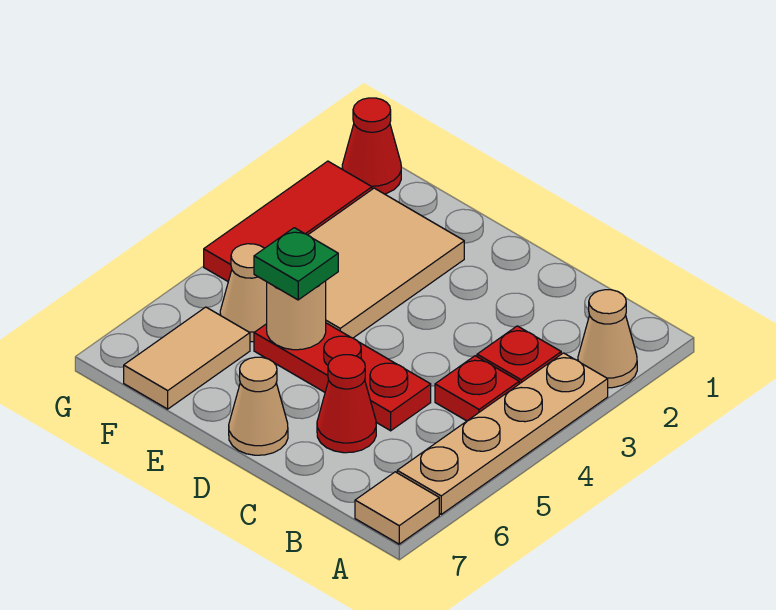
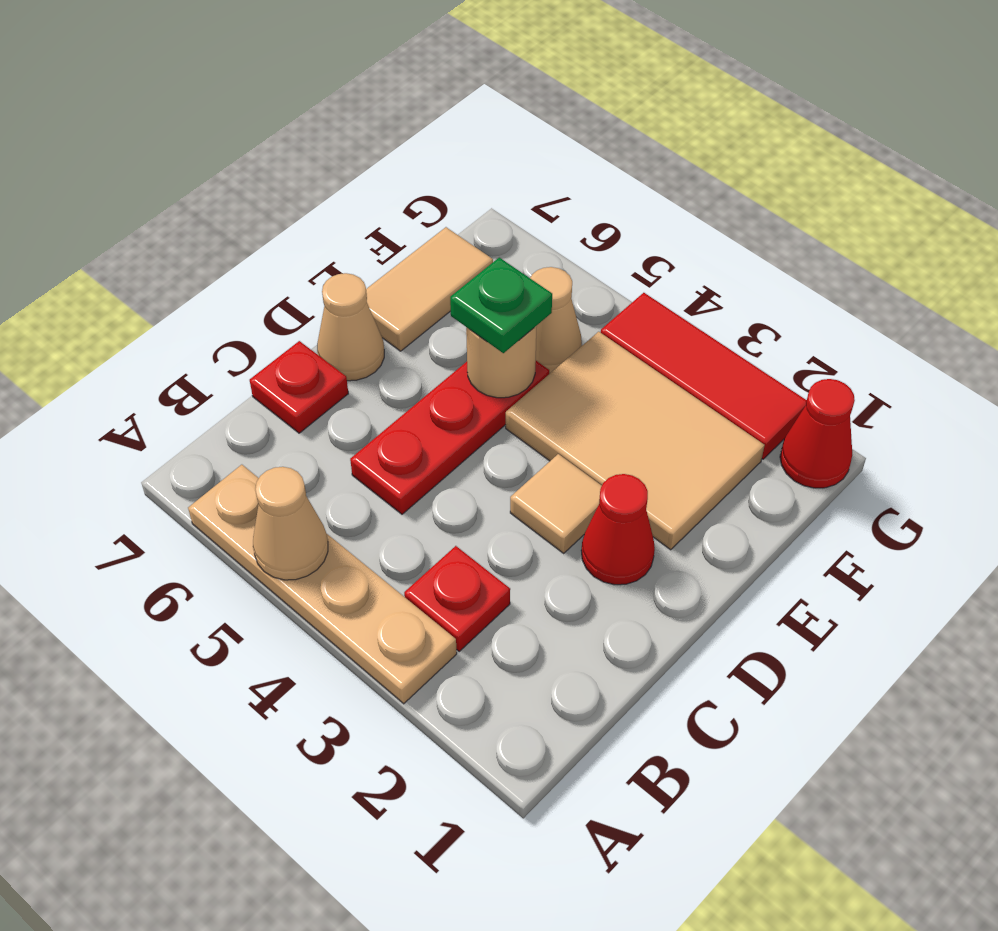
tan cone A2 level 1 -> tan cone A5 level 2
tan tile A7 level 1 -> tan tile D3 level 1
red plate B4 level 1 -> red plate C7 level 1
red cone C6 level 1 -> red cone D2 level 1
tan tile F6:F7 level 1 -> tan tile E7:F7 level 1

